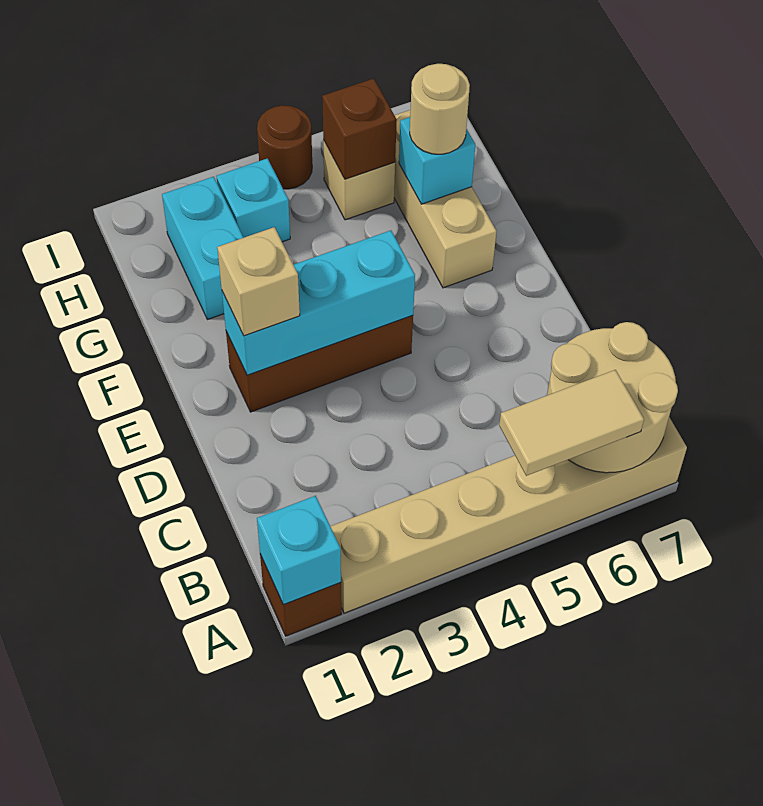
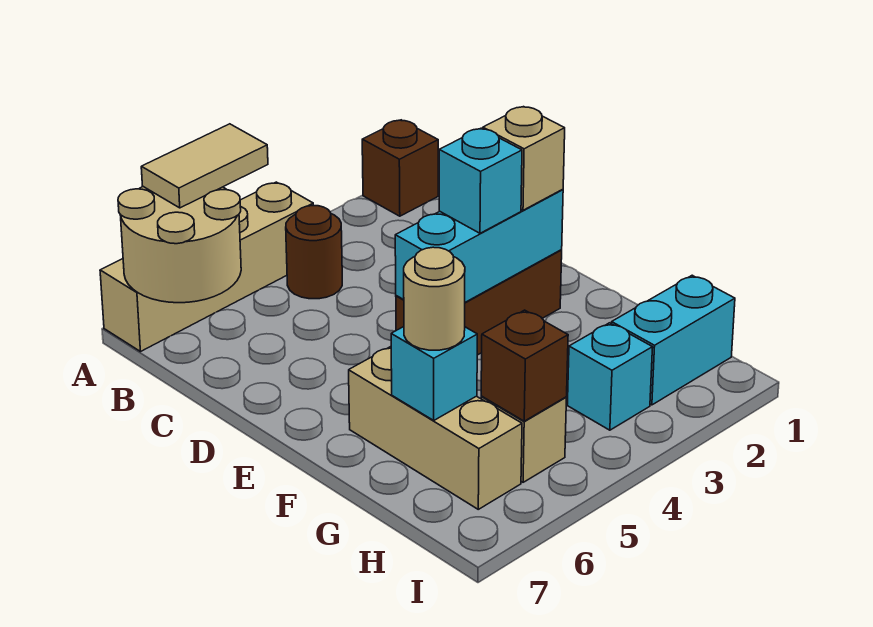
cyan brick A1 level 2 -> cyan brick E3 level 3
tan brick A2:A7 level 1 -> tan brick A4:A7 level 1
cyan brick G2:H2 level 1 -> cyan brick H1:H2 level 1
brown round brick I4 level 1 -> brown round brick B4 level 1

